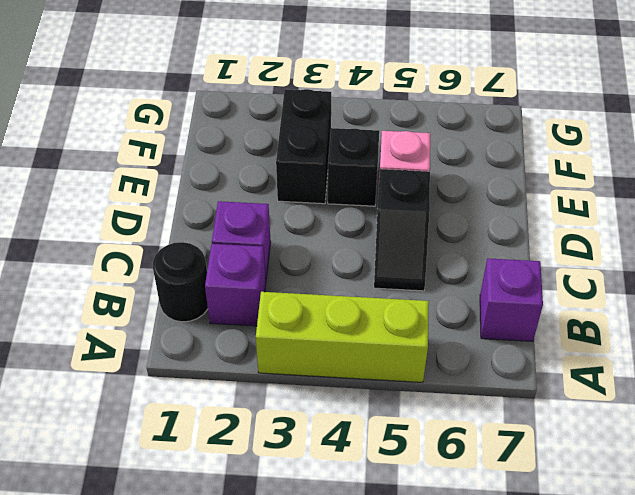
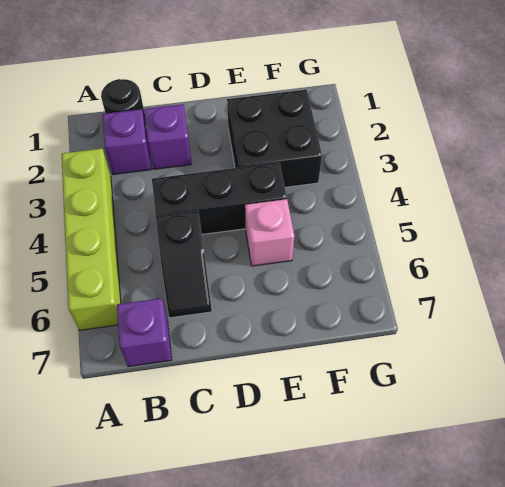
lime brick A3:A5 level 1 -> lime brick A3:A6 level 1
black slope C5:D5 level 1 top D -> black slope C5:C6 level 1 top 5
black brick E3:F3 level 1 -> black brick E2:F3 level 1
black brick E4 level 1 -> black brick C4:E4 level 1

